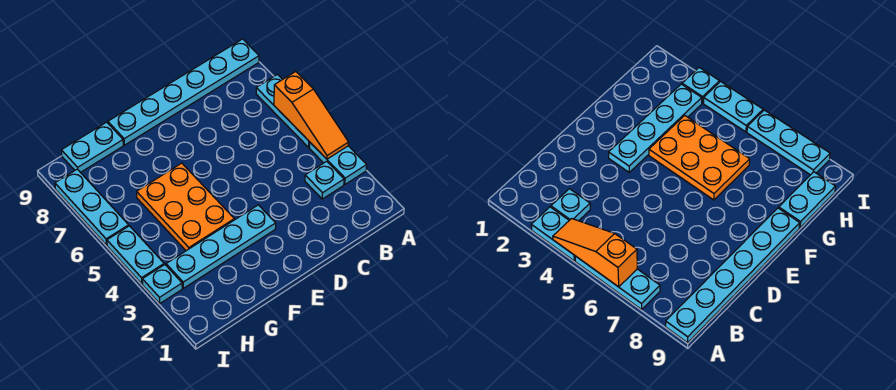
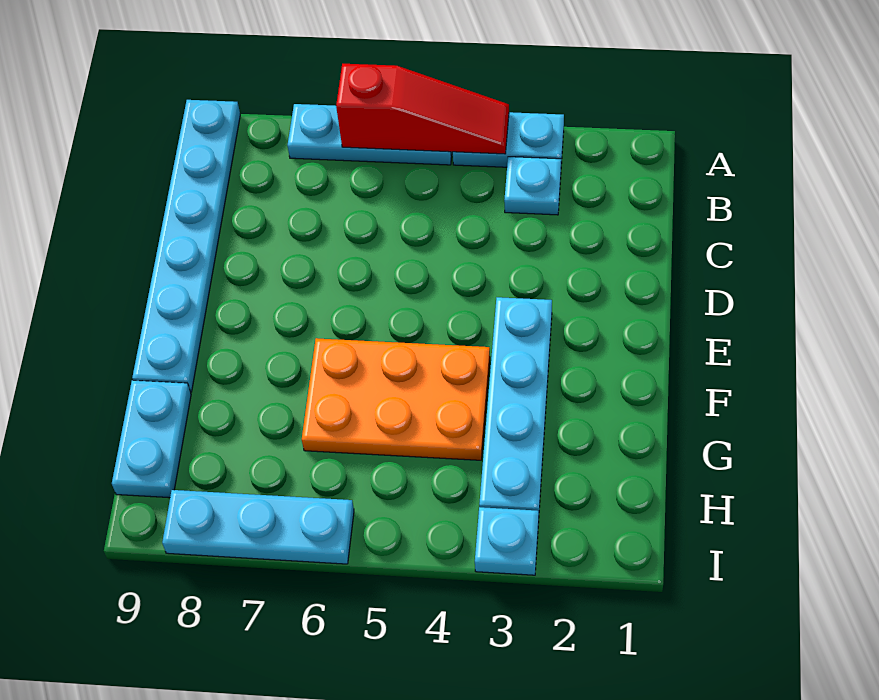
orange slope A4:A6 level 2 top 6 -> red slope A4:A6 level 2 top 6
cyan plate I4:I5 level 1 -> none

